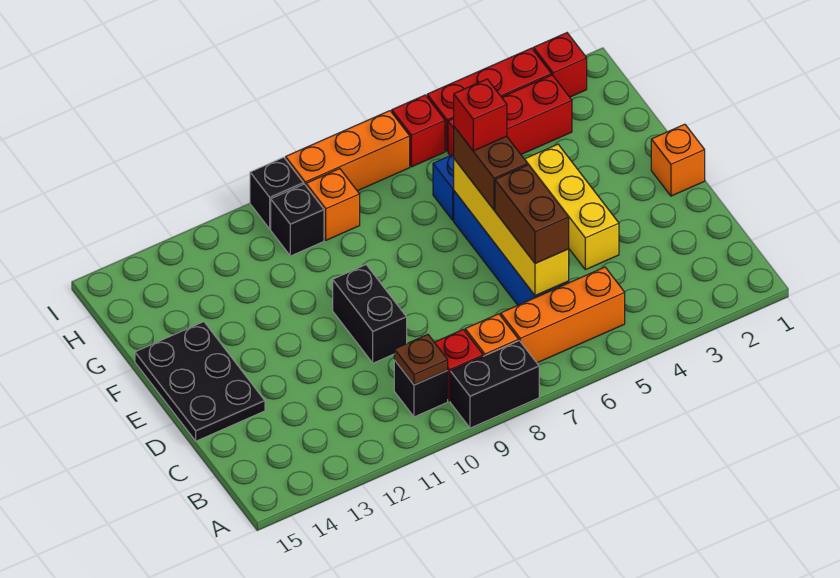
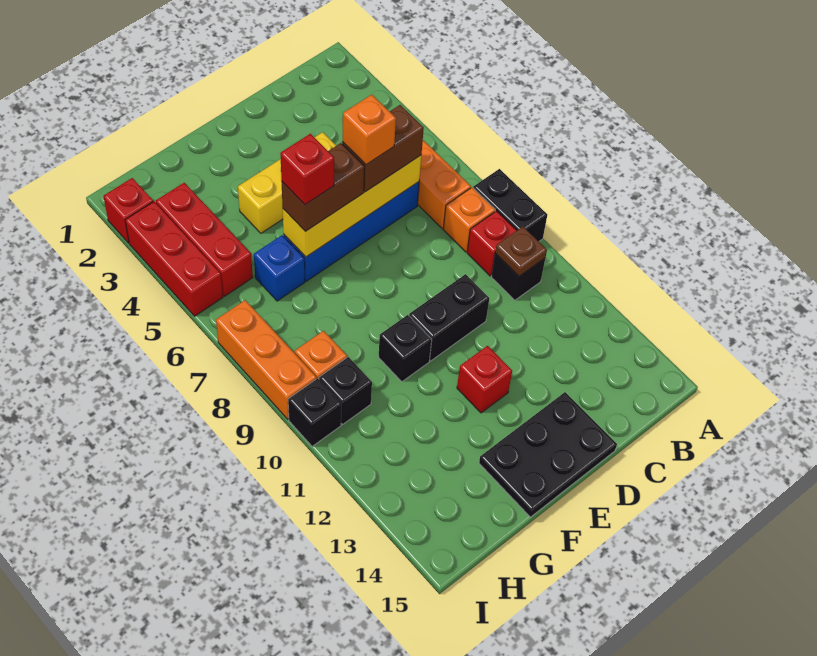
orange brick E1 level 1 -> orange brick D6 level 4
none -> black brick F10 level 1
red brick I6 level 1 -> red brick E12 level 1

